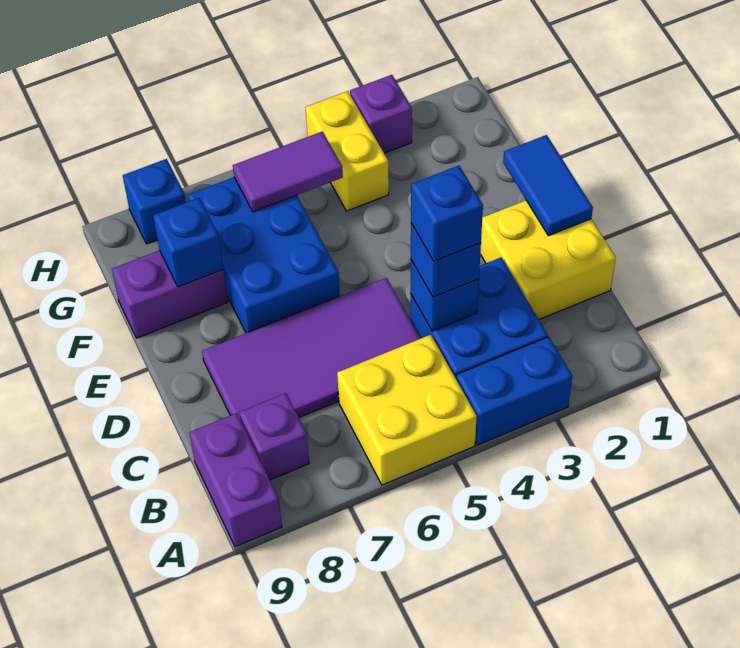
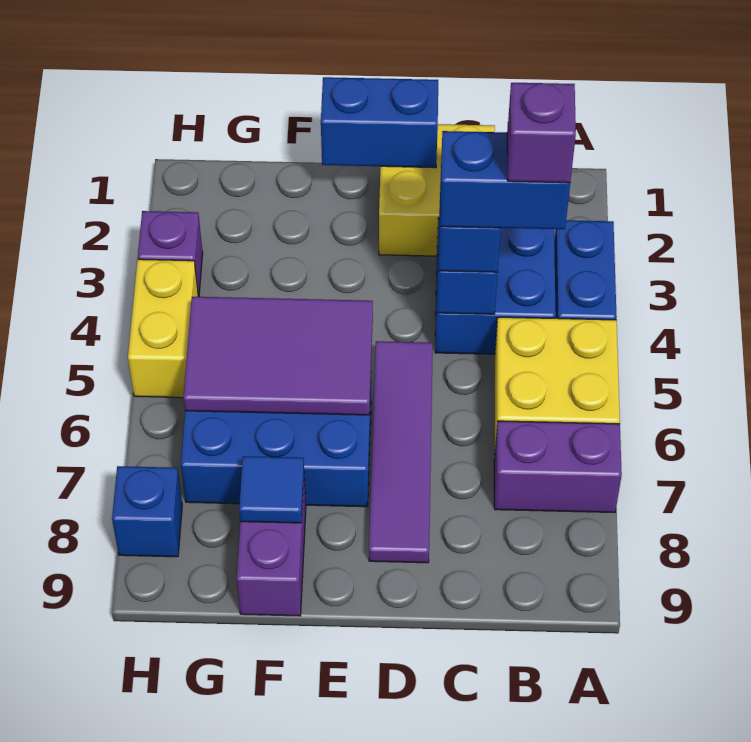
purple brick A9:B9 level 1 -> purple brick A7:B7 level 1
purple brick B8 level 1 -> purple brick B4 level 5
blue brick C4 level 4 -> blue brick B4:C4 level 4
purple tile C5:D8 level 1 -> purple tile D5:D8 level 1
blue tile D1:E1 level 2 -> blue brick D1:E1 level 2
blue brick F8 level 2 -> blue tile F8 level 2
yellow brick G4:H4 level 1 -> yellow brick H4:H5 level 1
purple tile G5:G6 level 2 -> purple tile E5:G6 level 2

